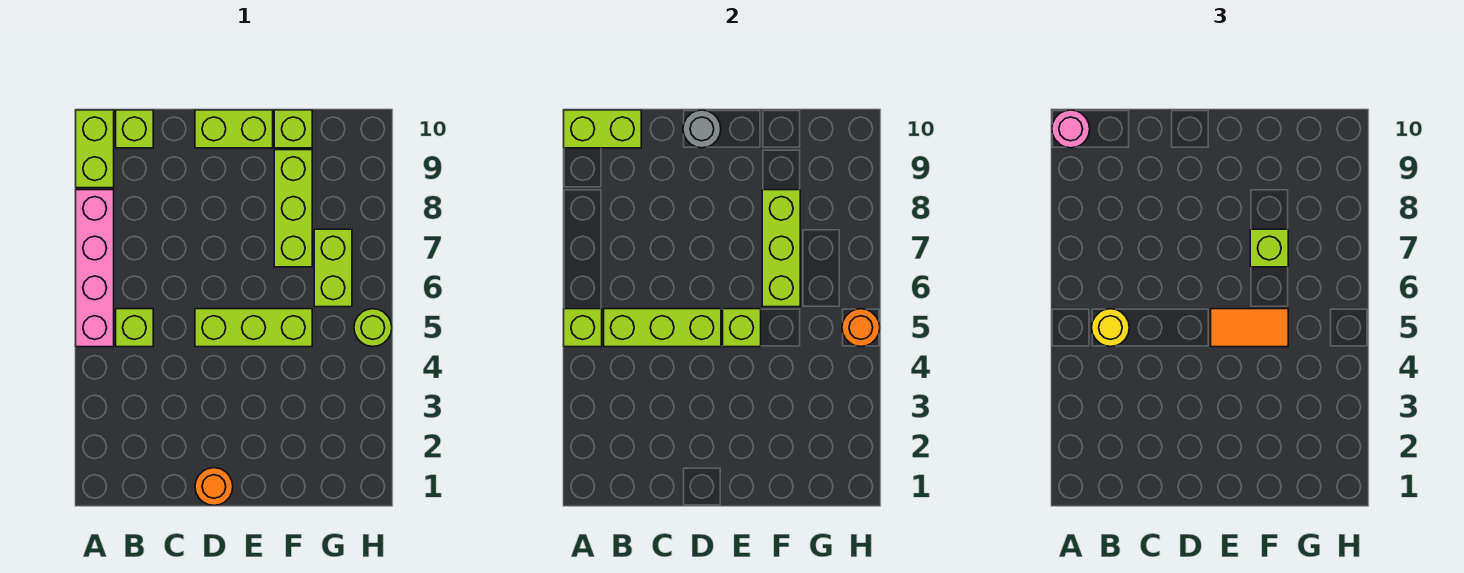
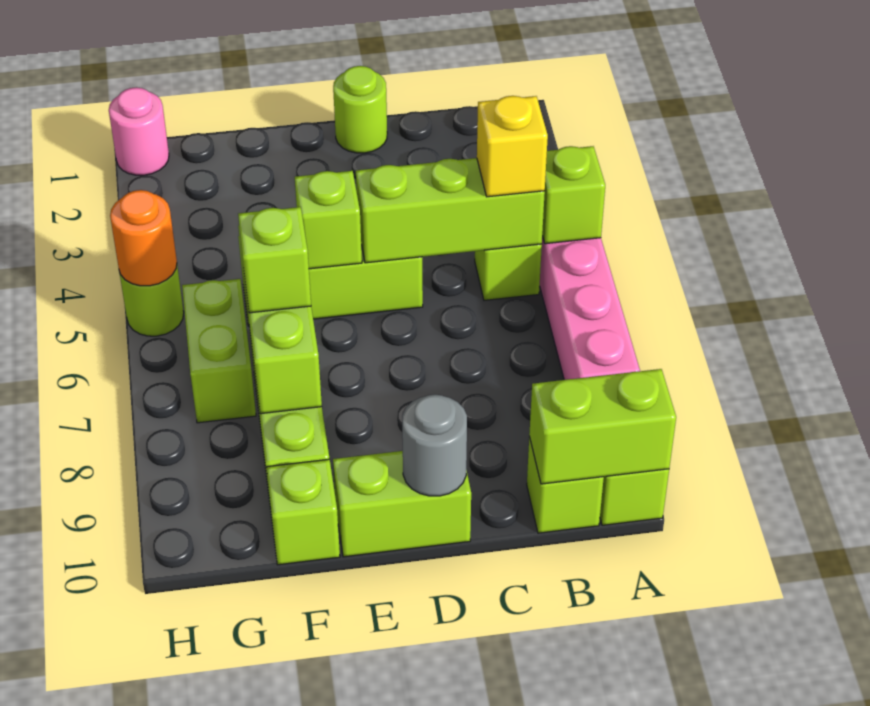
pink round brick A10 level 3 -> pink round brick H1 level 1
yellow round brick B5 level 3 -> yellow brick B5 level 3
orange round brick D1 level 1 -> lime round brick D1 level 1
orange tile E5:F5 level 3 -> none

